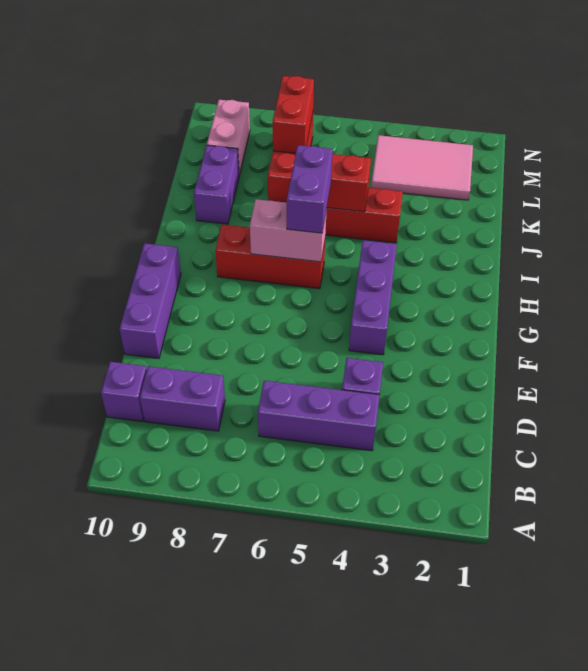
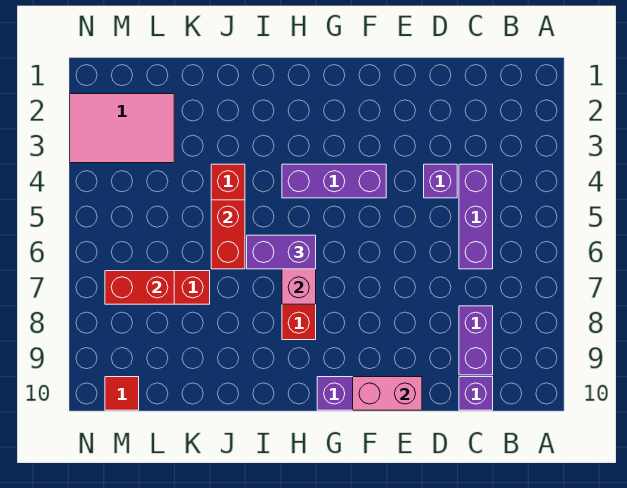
purple brick J9:K9 level 1 -> none
pink tile L2:M4 level 1 -> pink tile L2:N3 level 1
pink brick L9:M9 level 1 -> pink brick E10:F10 level 2
none -> red tile M10 level 1

